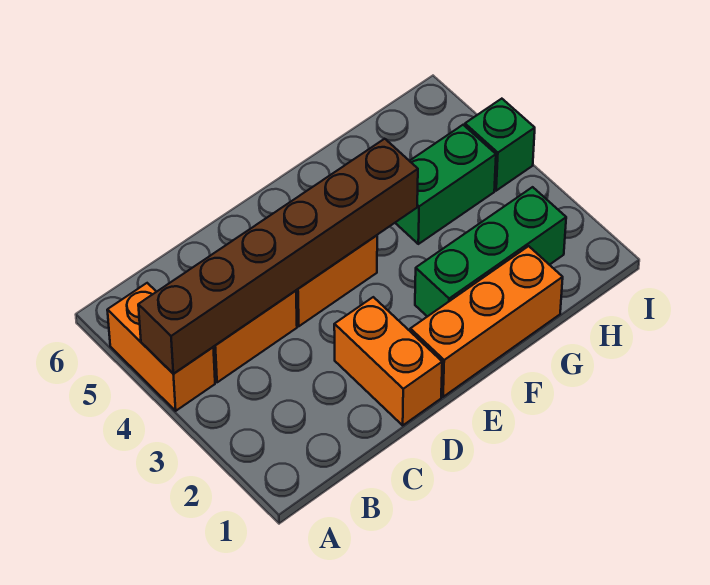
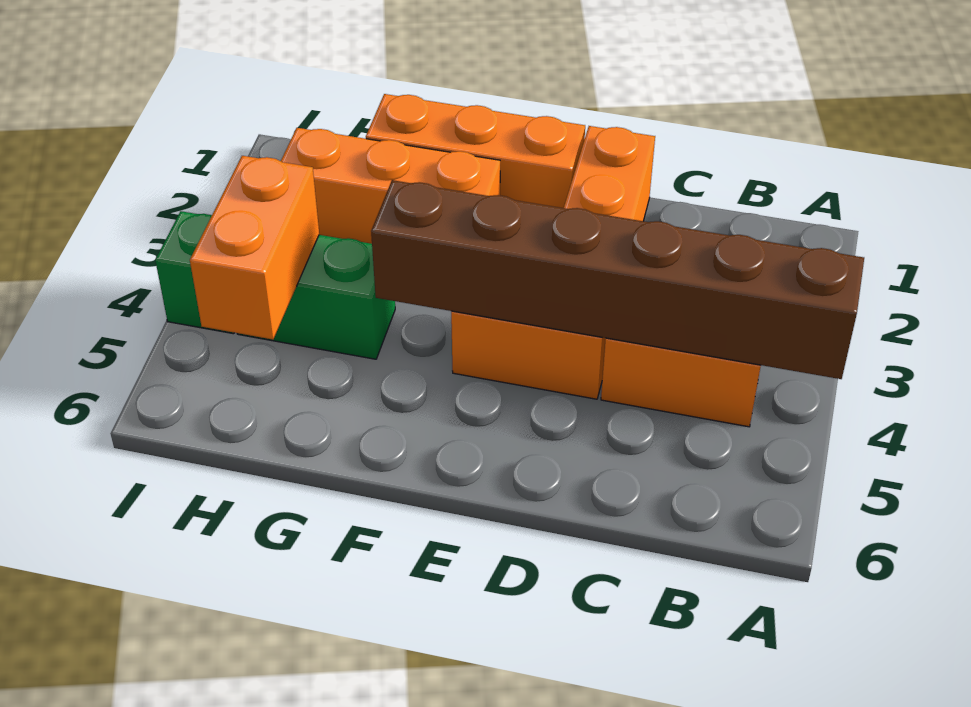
orange brick A4:A5 level 1 -> orange brick H4:H5 level 2
green brick F2:H2 level 1 -> orange brick F2:H2 level 1

